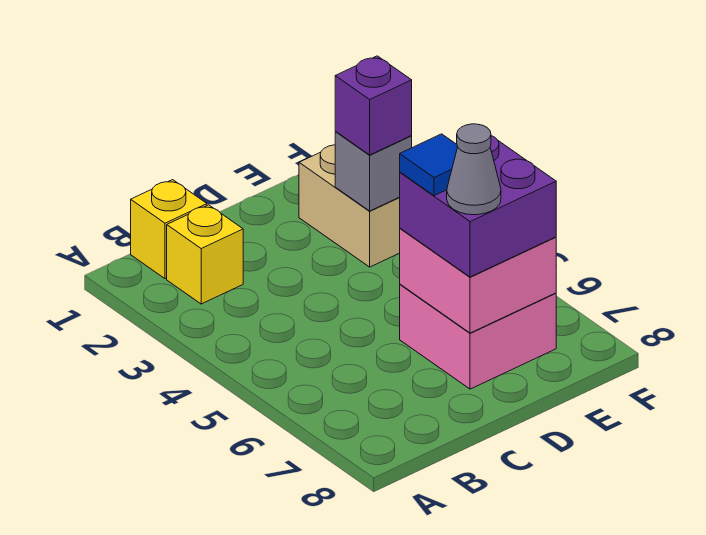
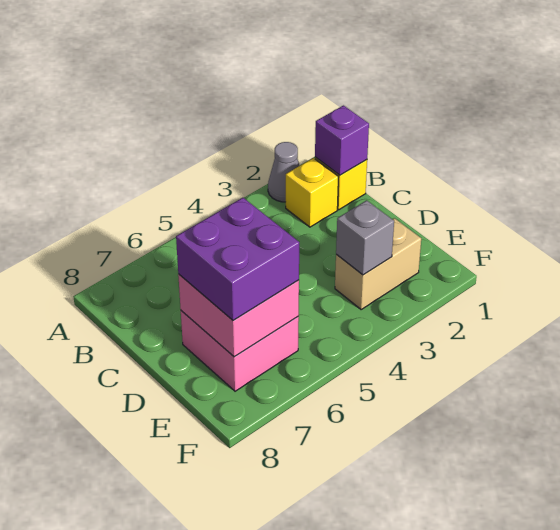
blue tile D6 level 4 -> none
grey cone D7 level 4 -> grey cone A2 level 1
purple brick E3 level 3 -> purple brick B1 level 2

